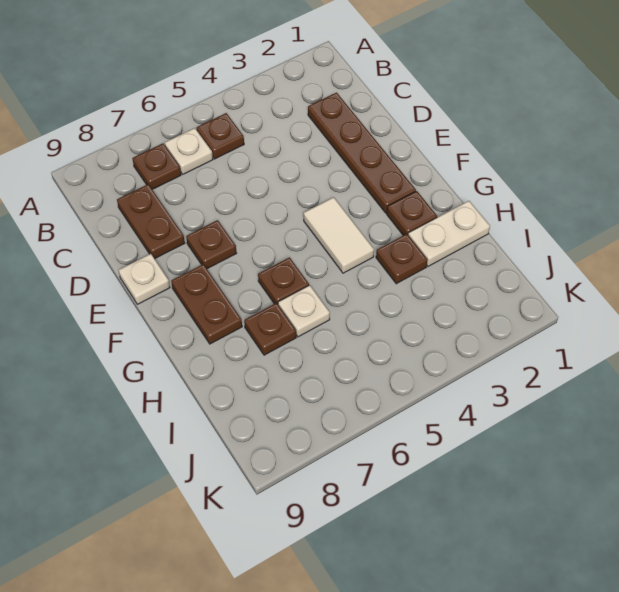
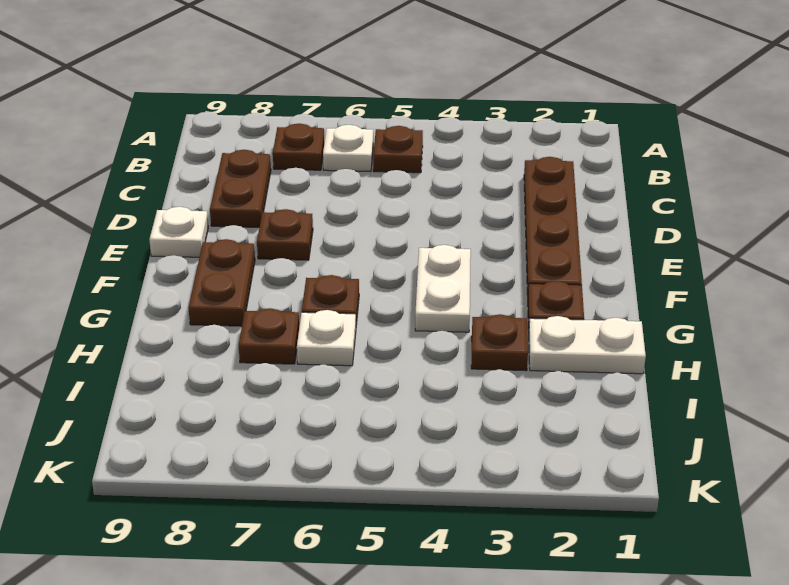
white tile F4:G4 level 1 -> white plate F4:G4 level 1

